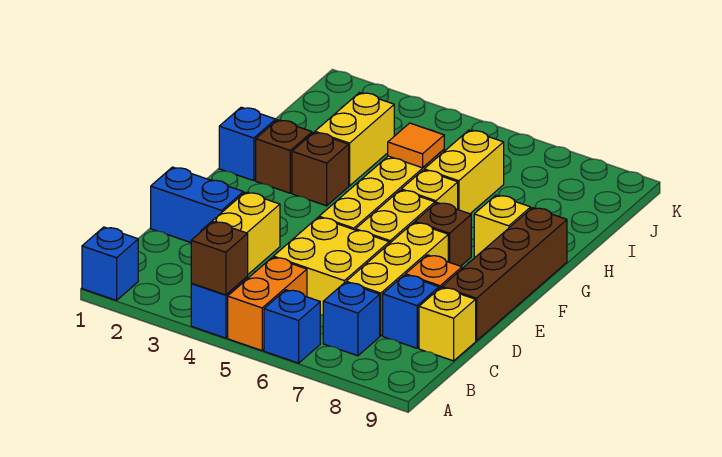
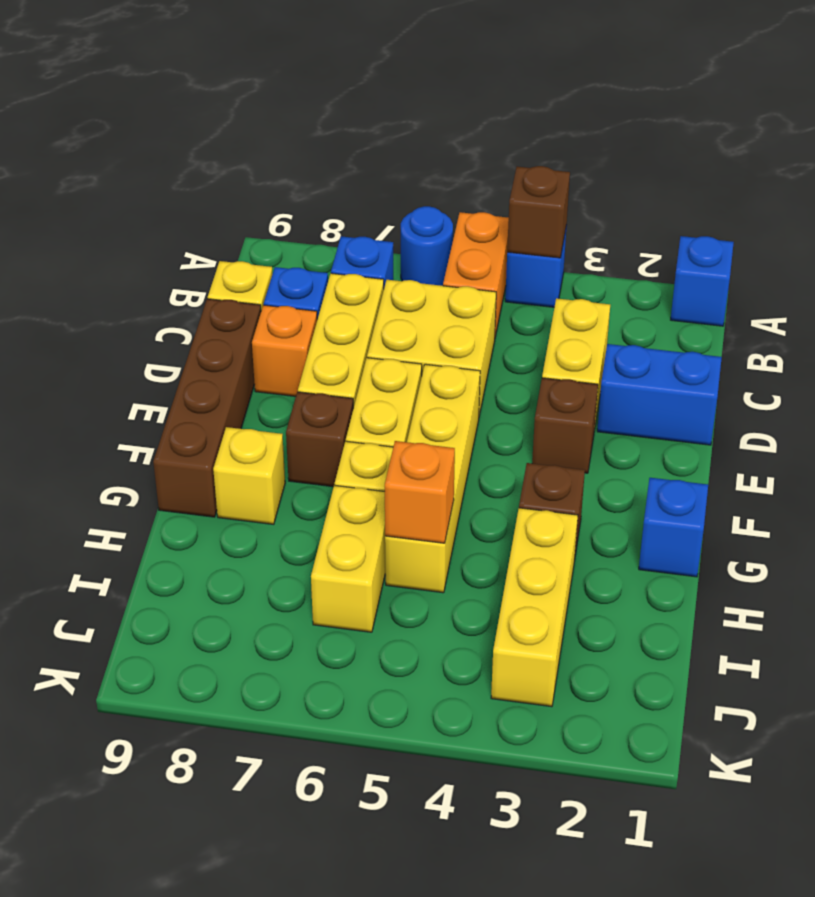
blue brick A6 level 1 -> blue round brick A6 level 1
brown brick G2 level 1 -> brown brick E3 level 1
yellow brick H3:I3 level 1 -> yellow brick H3:J3 level 1
orange tile H5 level 2 -> orange brick H5 level 2

